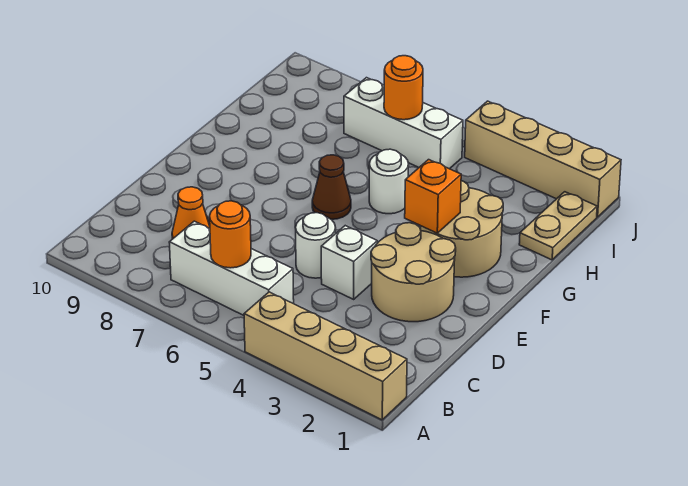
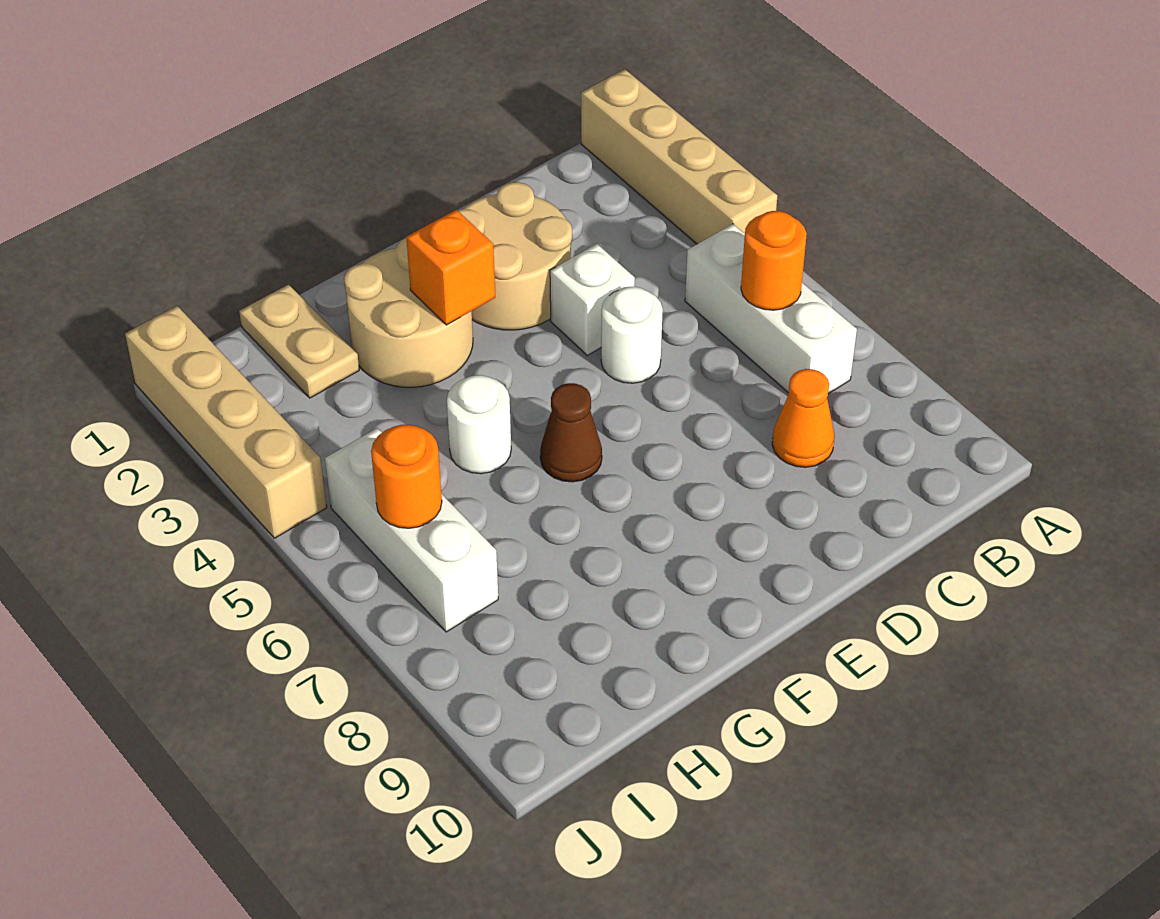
tan plate H1:I1 level 1 -> tan plate H1:H2 level 1

